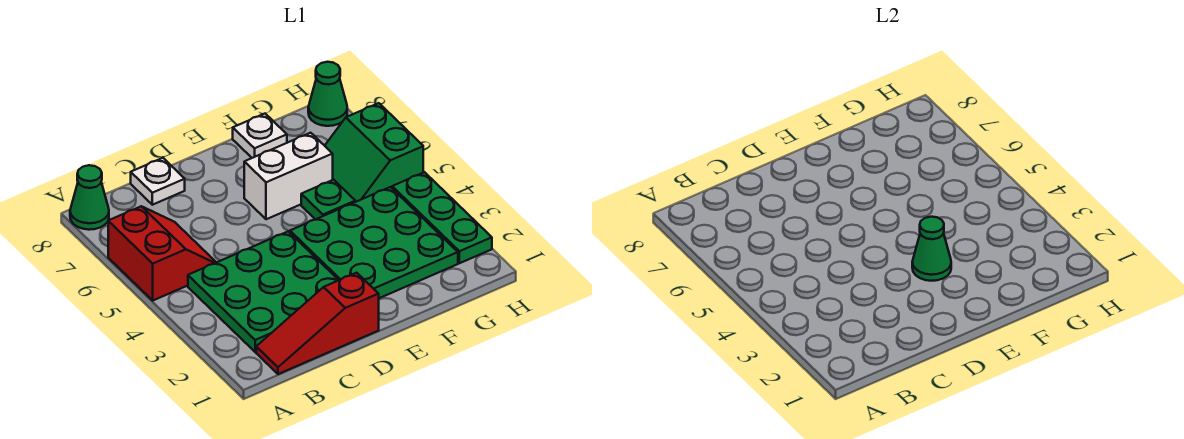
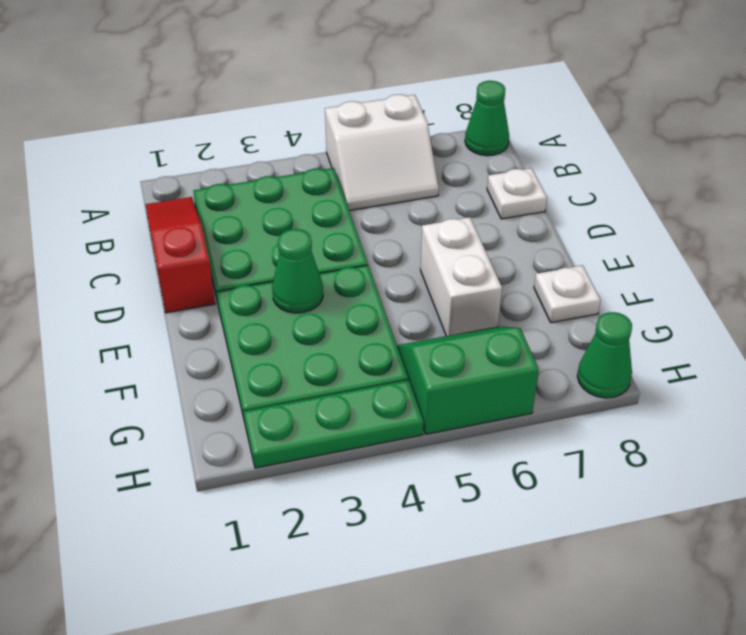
red slope A5:B6 level 1 top A -> white slope A5:B6 level 1 top A
green plate F5 level 1 -> none

